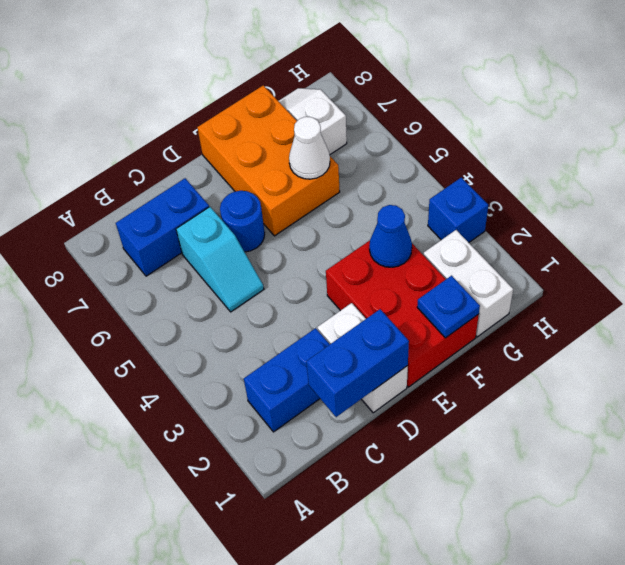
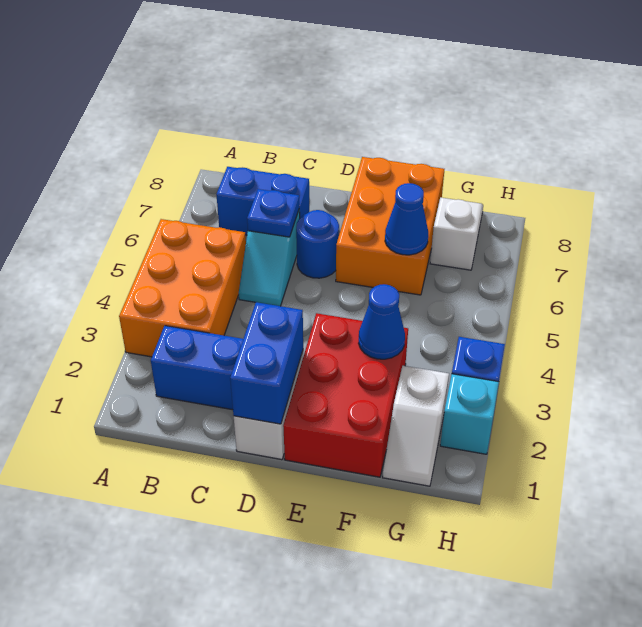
none -> orange brick A3:B5 level 1
blue brick C1:D1 level 2 -> blue brick D1:D2 level 2
blue plate F1 level 2 -> blue plate C6 level 2
white cone F6 level 2 -> blue cone F6 level 2
white brick G1:G2 level 1 -> white slope G1:G2 level 1 top 2
none -> cyan brick H2 level 1

